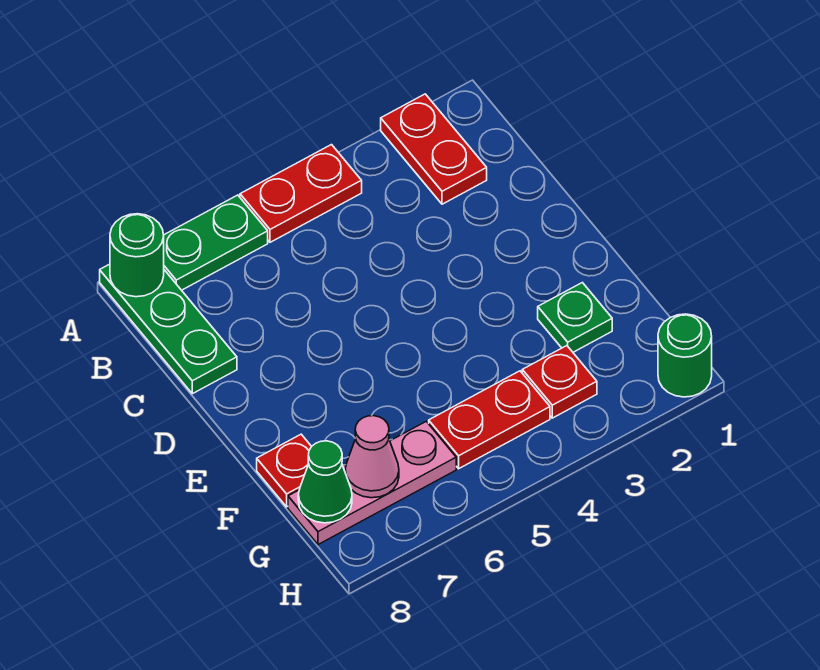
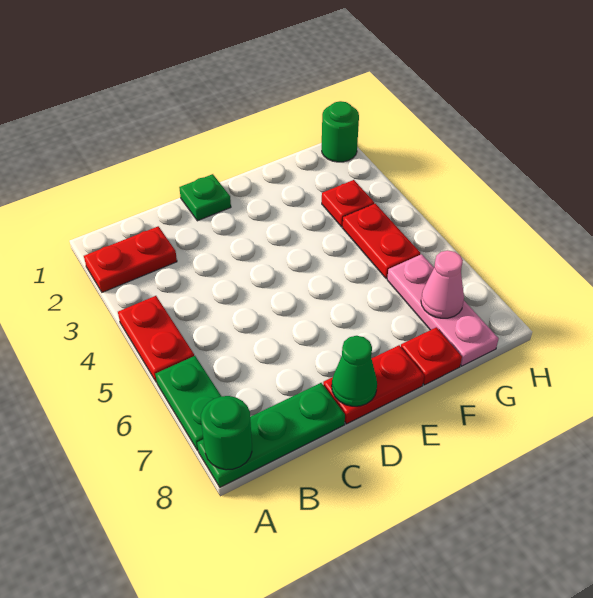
none -> red plate D8:E8 level 1
green plate F2 level 1 -> green plate D1 level 1
green cone G8 level 2 -> green cone D8 level 2

